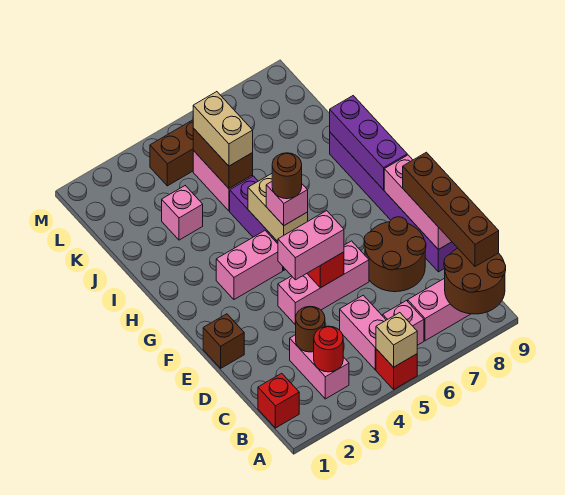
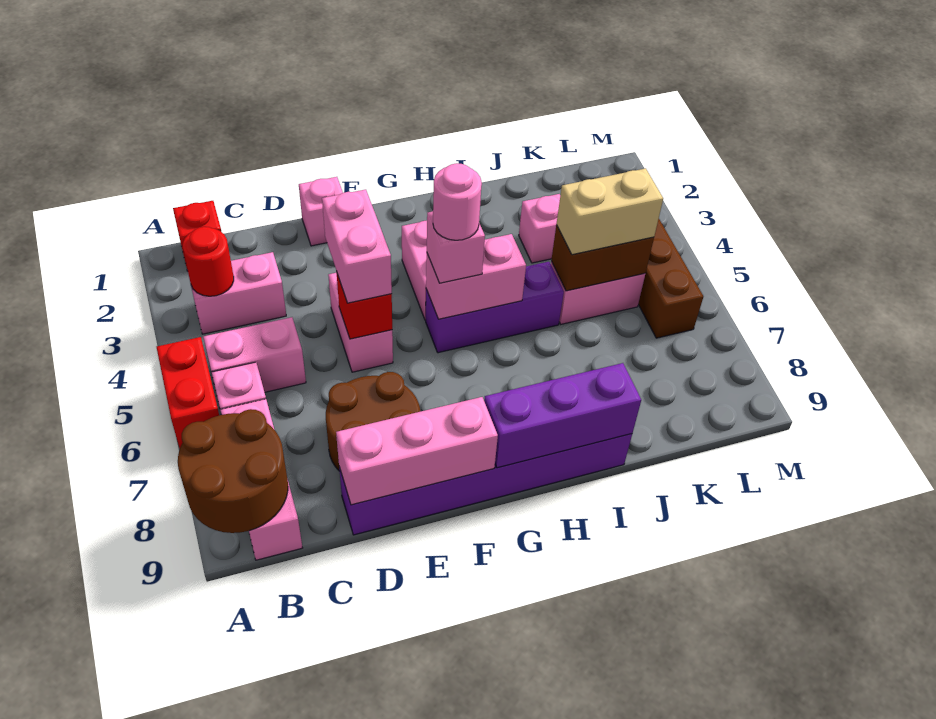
red brick A5 level 1 -> red brick A5:A6 level 1
tan brick A5 level 2 -> none
brown brick B9:E9 level 3 -> none
brown round brick C3 level 2 -> none
brown brick E1 level 1 -> pink brick E1 level 1
pink brick E4:E6 level 1 -> pink brick E4:E5 level 1
tan brick G5:H5 level 2 -> pink brick G5:H5 level 2
brown round brick G5 level 4 -> pink round brick G5 level 4

